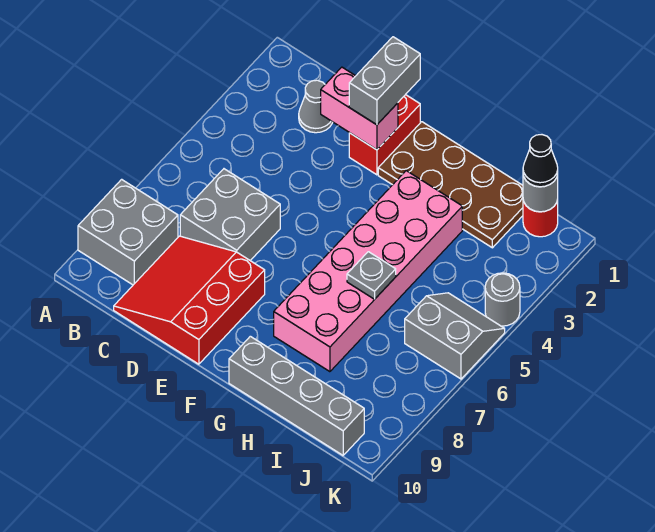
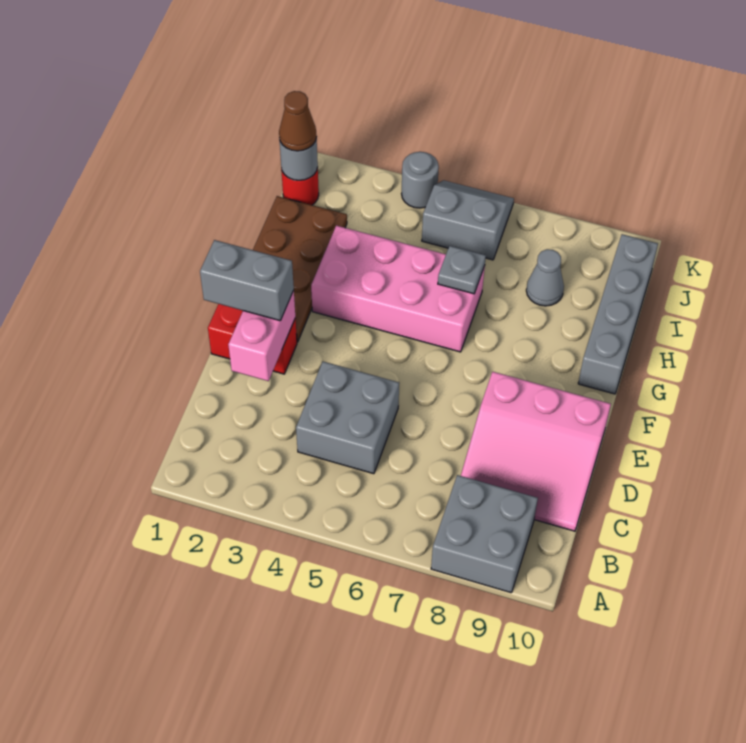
grey cone C2 level 1 -> grey cone I8 level 1
grey brick C6:D7 level 1 -> grey brick C4:D5 level 1
red slope C8:E10 level 1 top E -> pink slope C8:E10 level 1 top E
pink brick G3:H8 level 1 -> pink brick G3:H6 level 1
black cone J1 level 3 -> brown cone J1 level 3
grey slope J5:K6 level 1 top 6 -> grey slope J5:K6 level 1 top J

